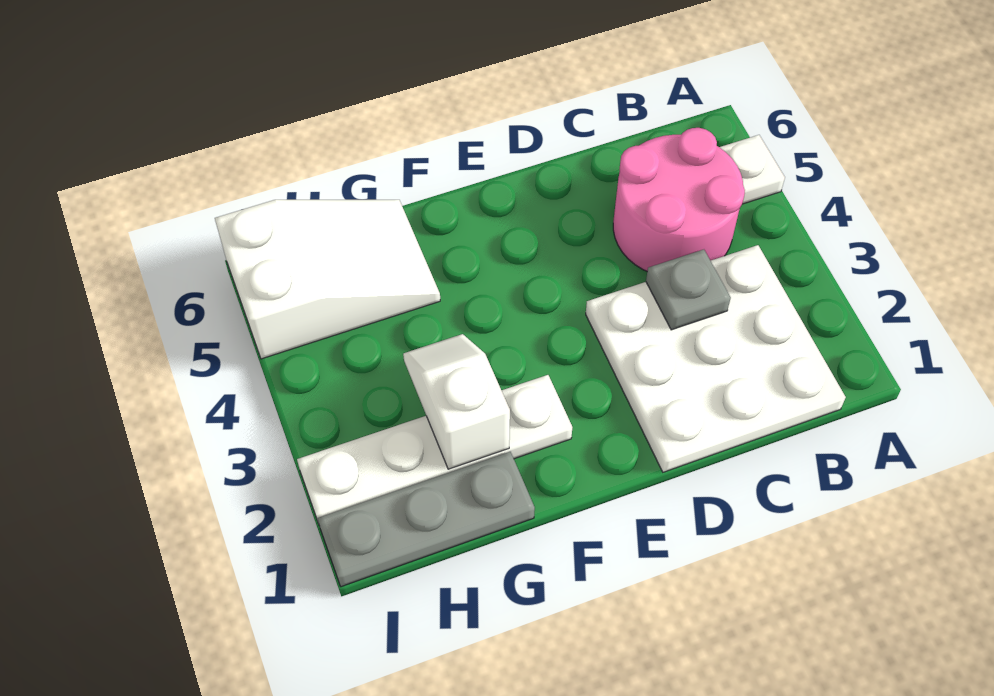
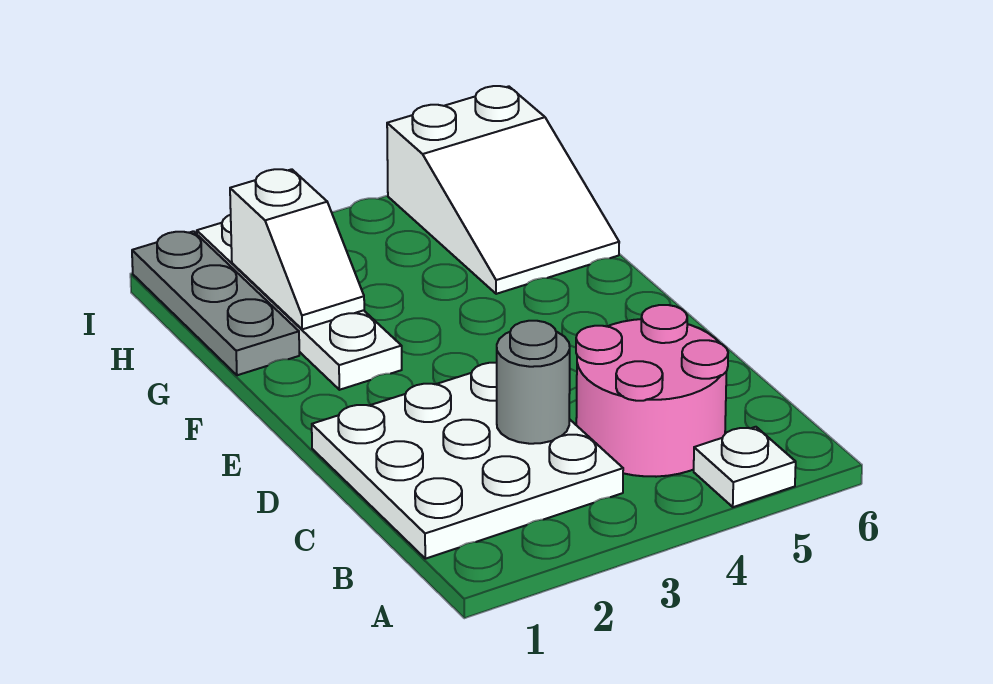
grey plate C3 level 2 -> grey round brick C3 level 2
white slope G2:G3 level 2 top 2 -> white slope G2:H2 level 2 top H

